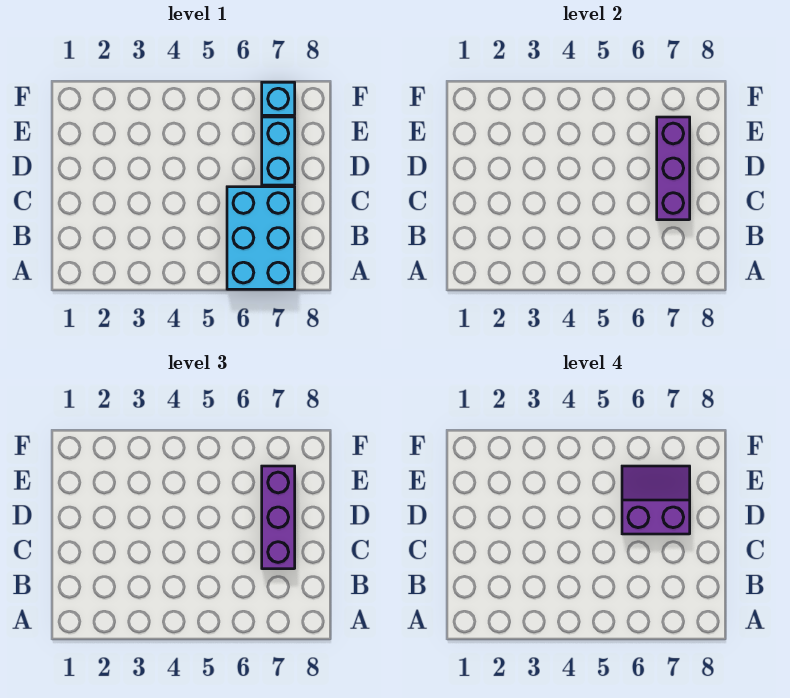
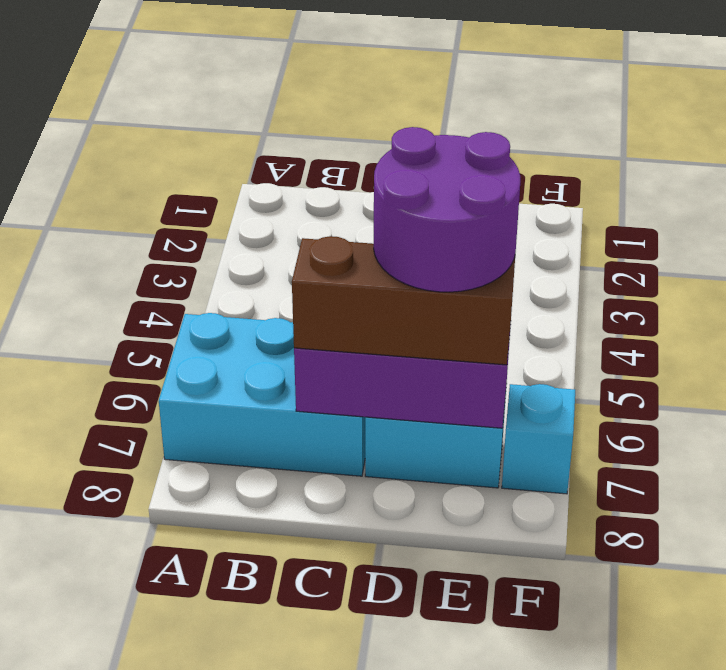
purple brick C7:E7 level 3 -> brown brick C7:E7 level 3
purple slope D6:E7 level 4 top D -> purple round brick D6:E7 level 4

